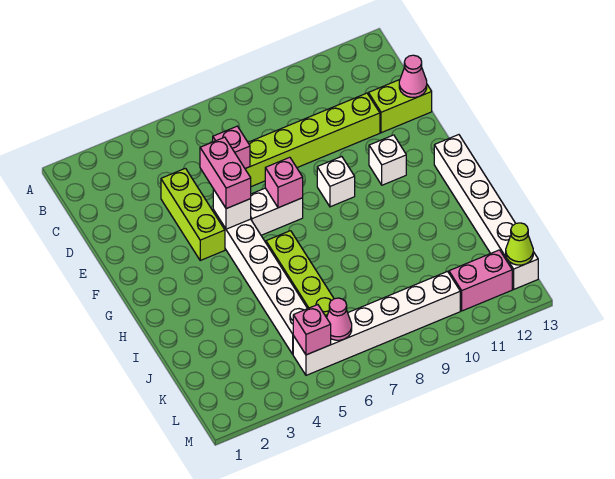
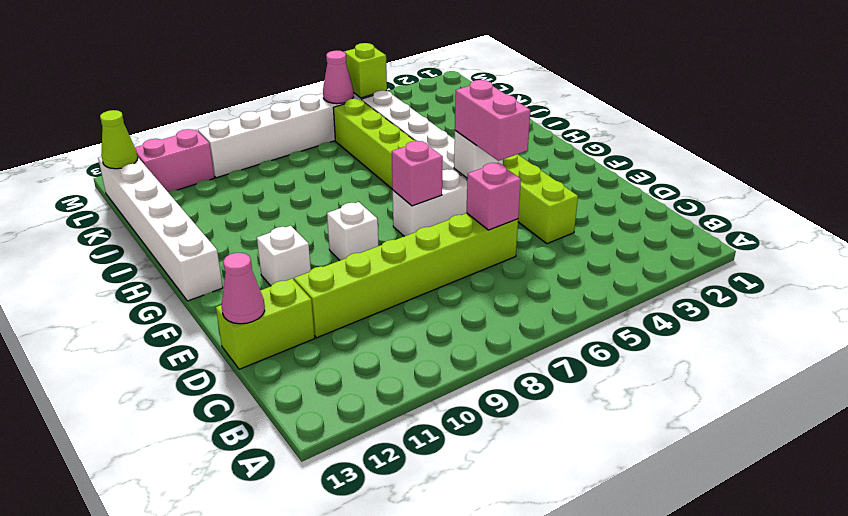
pink brick L5 level 2 -> lime brick L5 level 2

